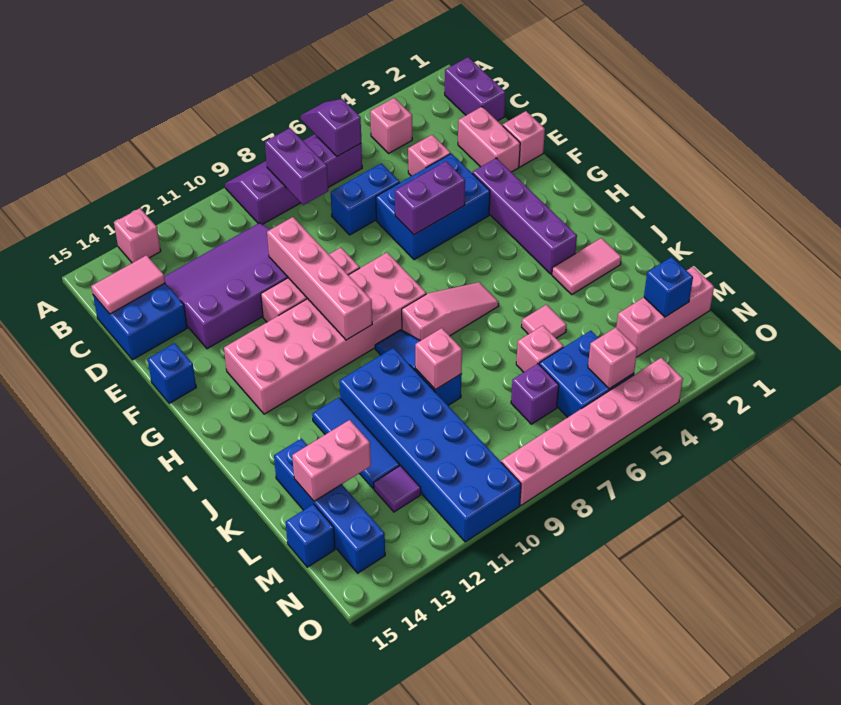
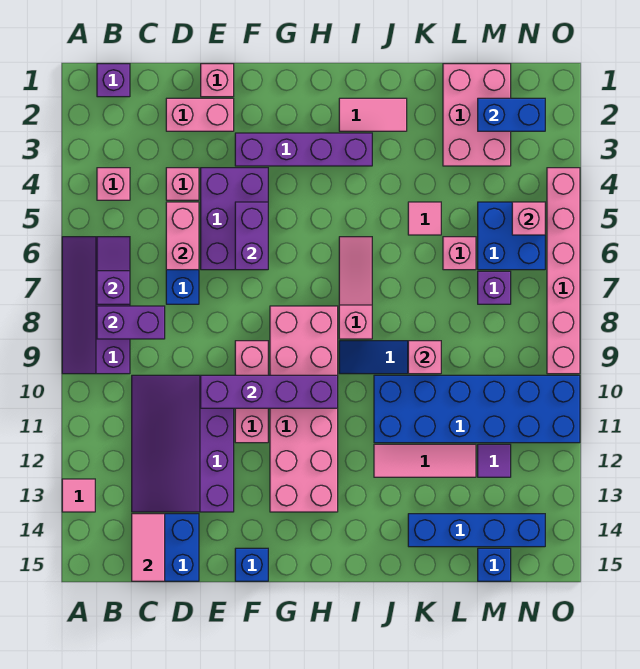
purple slope A6:B6 level 2 top B -> purple slope B6:B7 level 2 top 7
pink brick A13 level 1 -> pink tile A13 level 1
purple brick B1:C1 level 1 -> purple brick B1 level 1
blue brick E4:F6 level 1 -> purple brick E4:F6 level 1
pink brick E10:H10 level 2 -> purple brick E10:H10 level 2
pink tile J2:J3 level 1 -> pink tile I2:J2 level 1
blue tile J12:L12 level 1 -> pink tile J12:L12 level 1
pink brick L13:L14 level 2 -> pink brick D5:D6 level 2
pink brick M1:M3 level 1 -> pink brick L1:M3 level 1
blue brick M2 level 2 -> blue brick M2:N2 level 2

